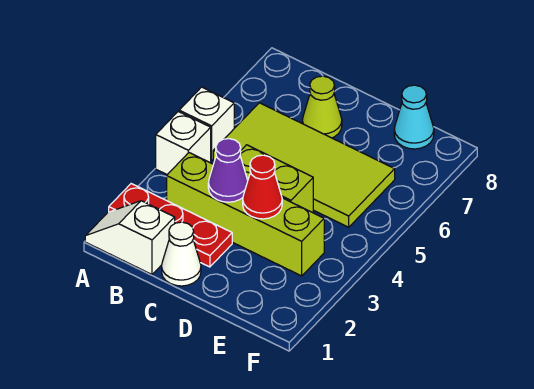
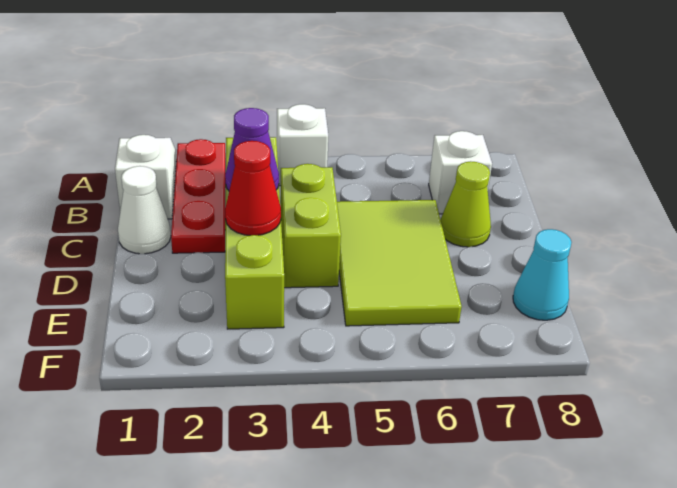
white brick A5 level 1 -> white brick B7 level 1
lime tile B5:E6 level 1 -> lime tile C5:E6 level 1

